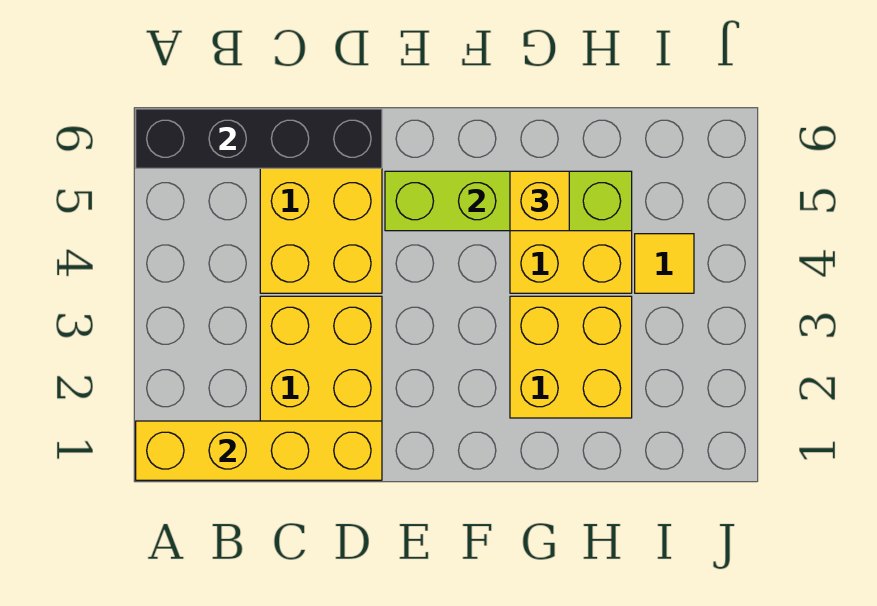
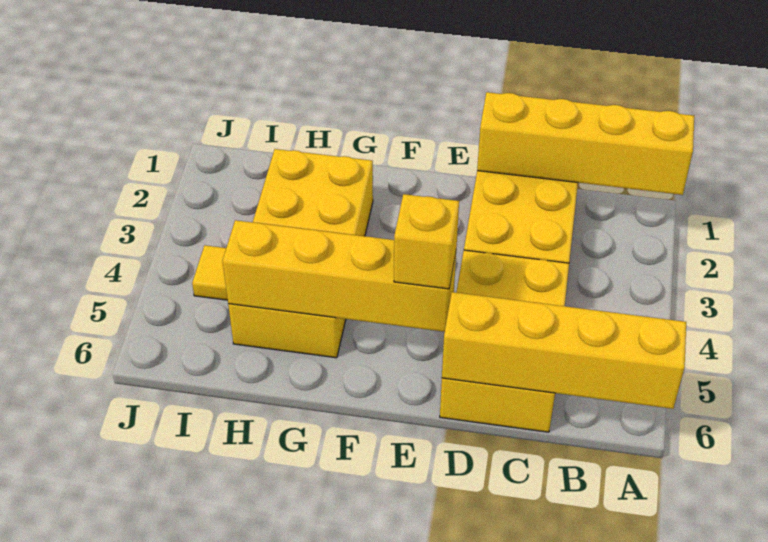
black brick A6:D6 level 2 -> yellow brick A6:D6 level 2
lime brick E5:H5 level 2 -> yellow brick E5:H5 level 2
yellow brick G5 level 3 -> yellow brick E5 level 3

